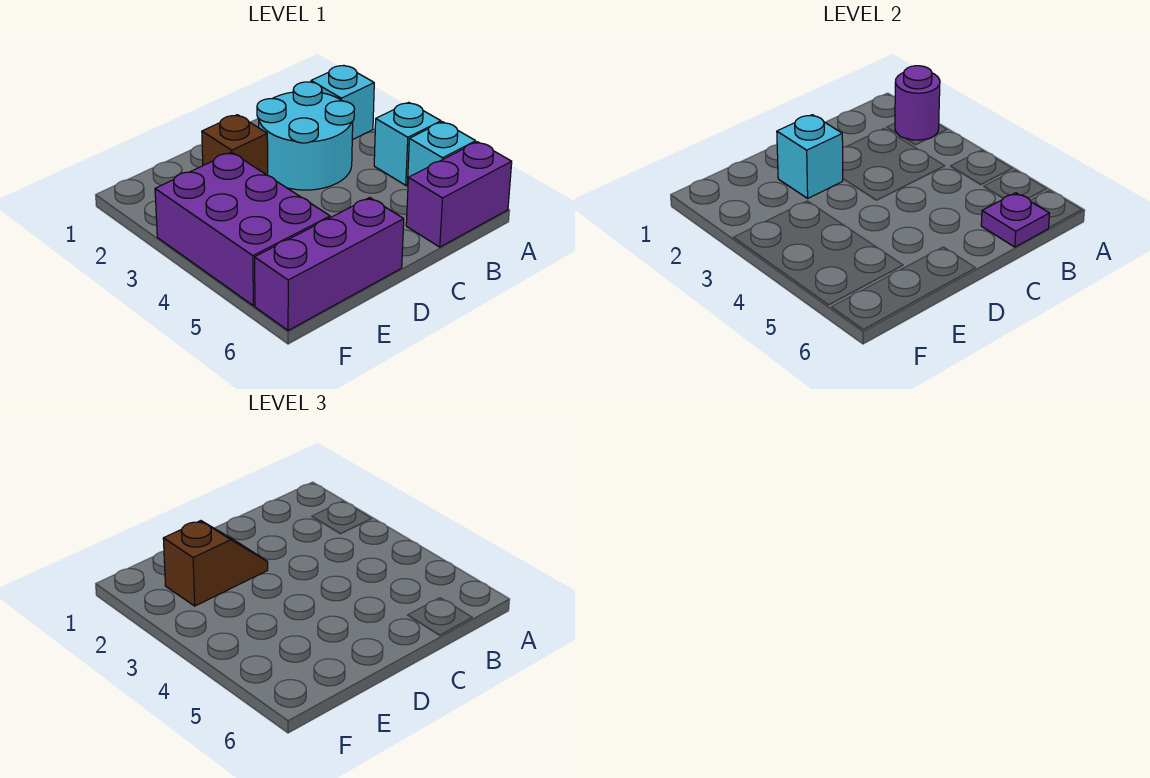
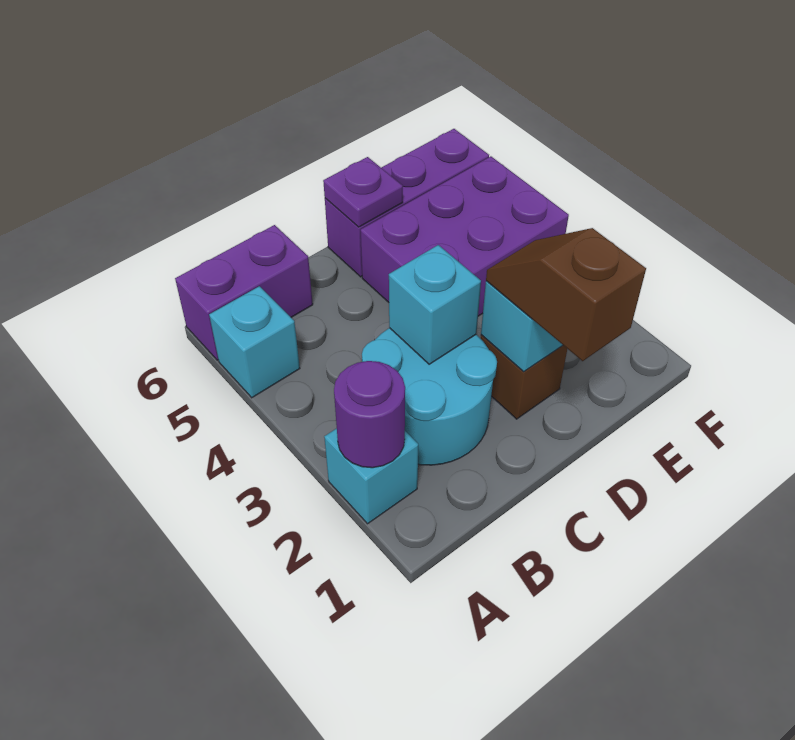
cyan brick A4 level 1 -> cyan brick C3 level 2
purple plate B6 level 2 -> purple plate D6 level 2
brown slope D2:E2 level 3 top E -> brown slope D1:D2 level 3 top 1
purple brick E3:F5 level 1 -> purple brick D4:F5 level 1

